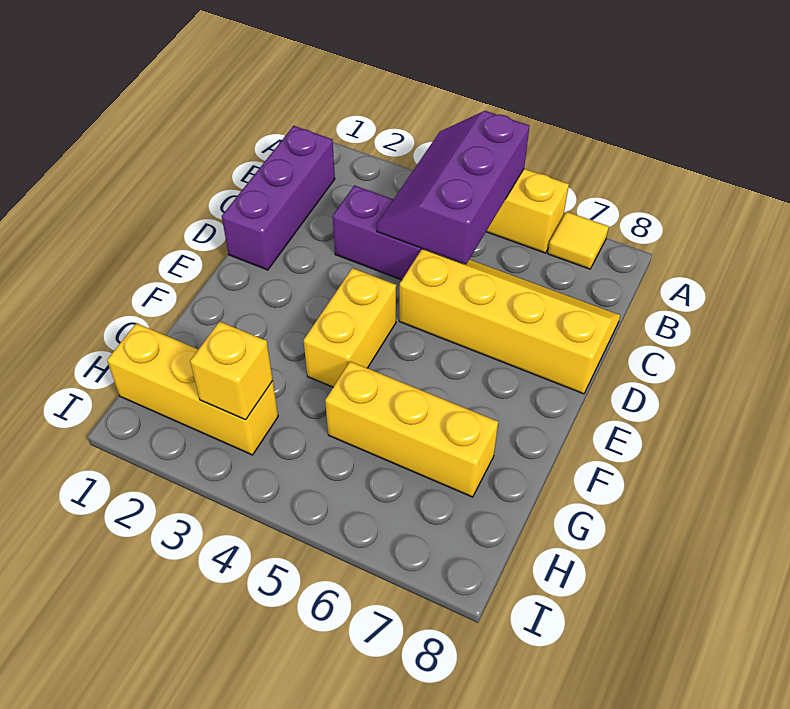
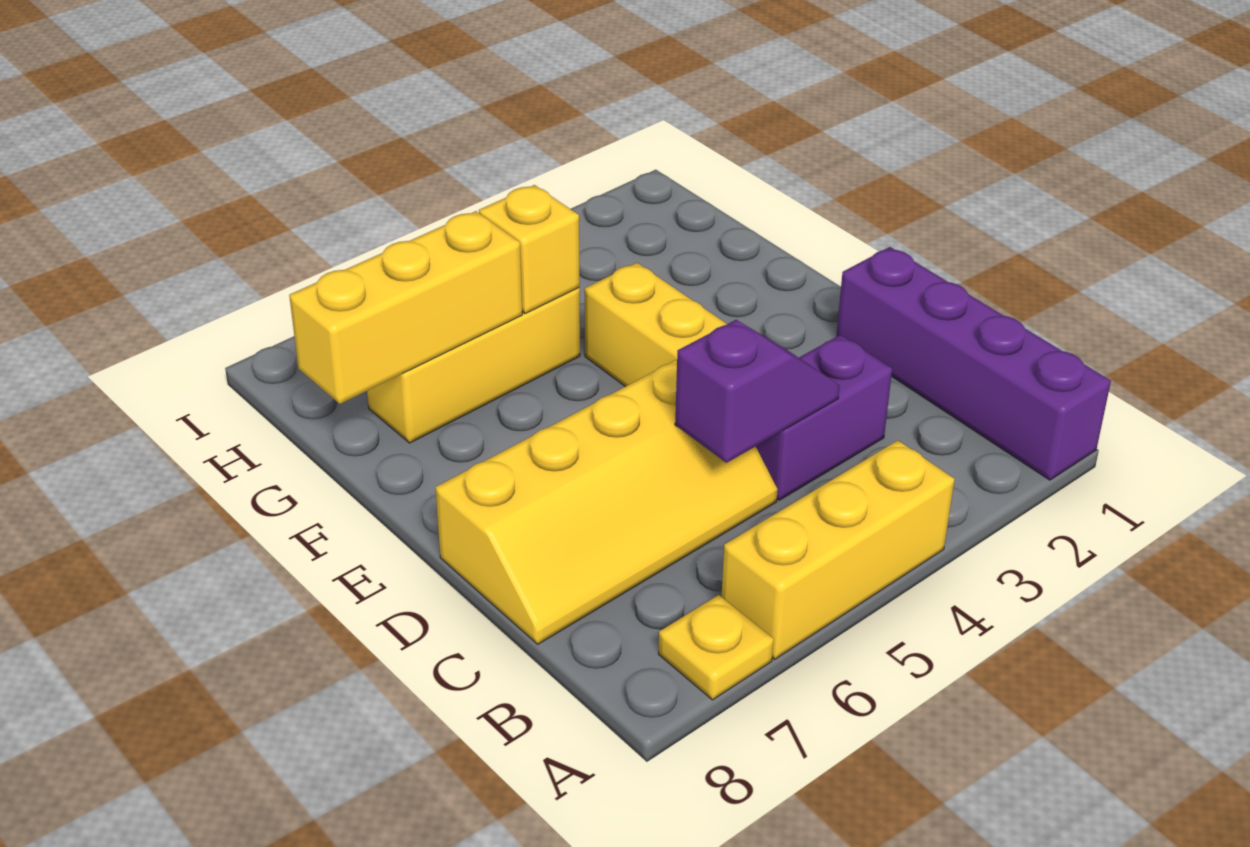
purple slope A4:C5 level 2 top 5 -> purple slope C4:C5 level 2 top 5
yellow tile A7 level 1 -> yellow plate A7 level 1
purple brick B1:D1 level 1 -> purple brick A1:D1 level 1
yellow brick H1:H3 level 1 -> yellow brick G6:G8 level 2
yellow brick H3 level 2 -> yellow brick G5 level 2

